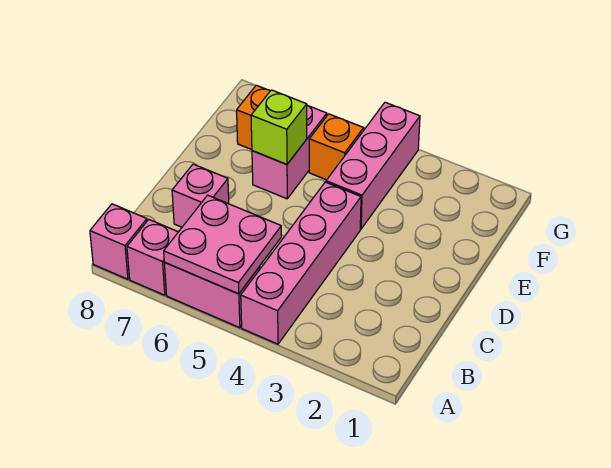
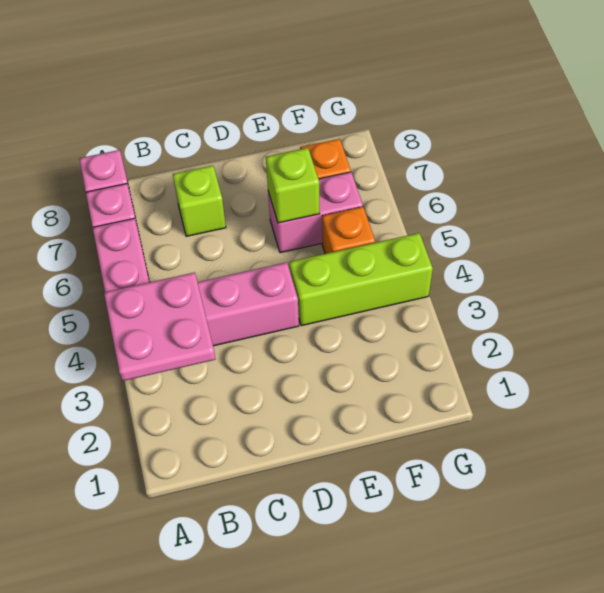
pink plate A5:B6 level 2 -> pink plate A3:B4 level 2
pink brick C7 level 1 -> lime brick C7 level 1
pink brick E4:G4 level 1 -> lime brick E4:G4 level 1

